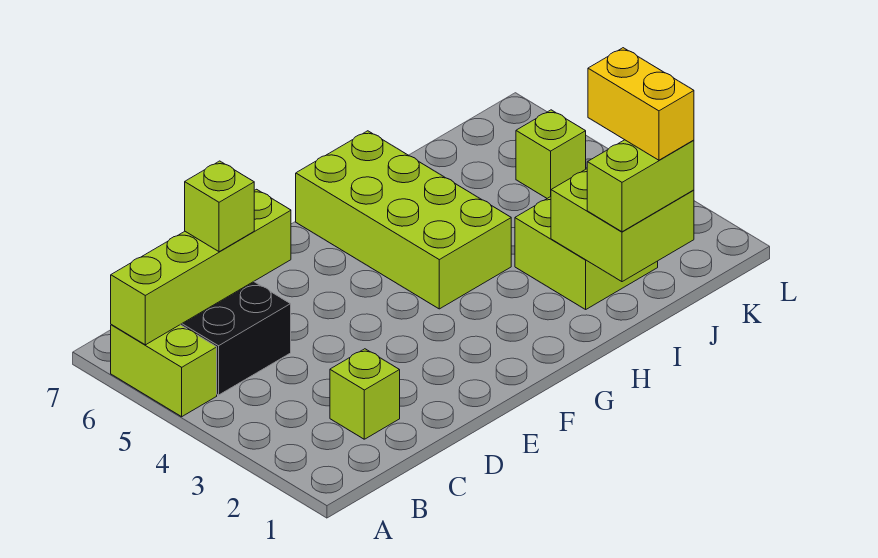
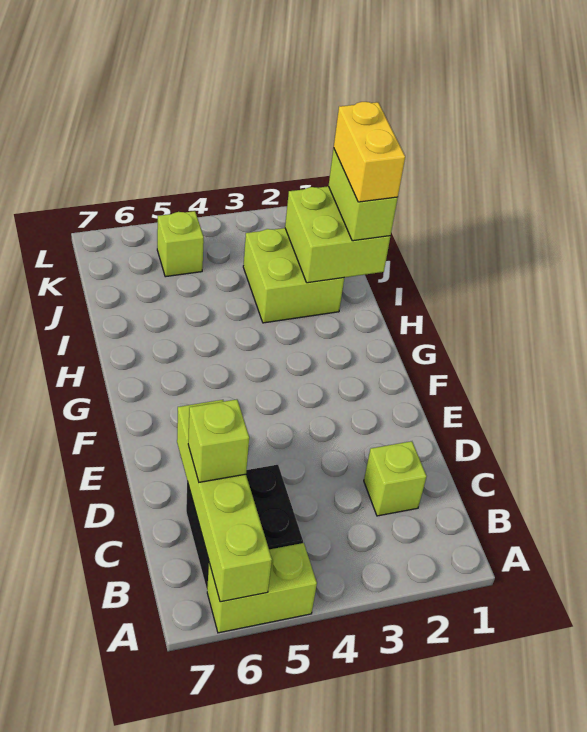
lime brick G4:H7 level 1 -> none
yellow brick J1:J2 level 4 -> yellow brick I1:J1 level 4

